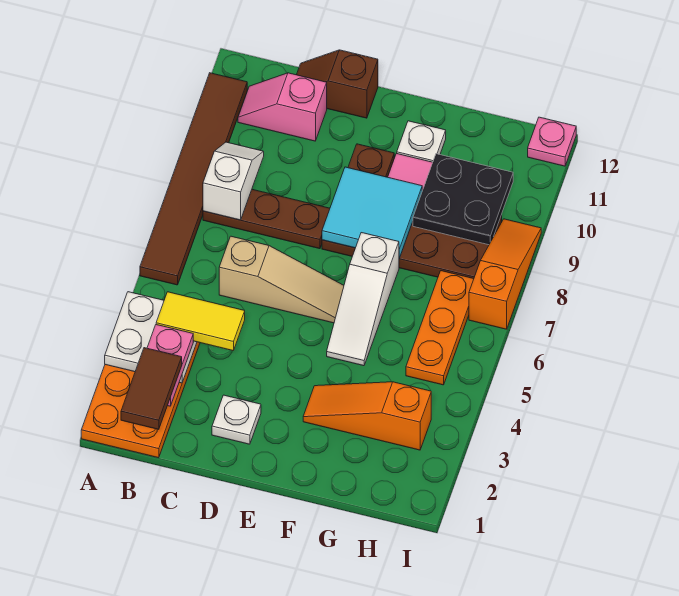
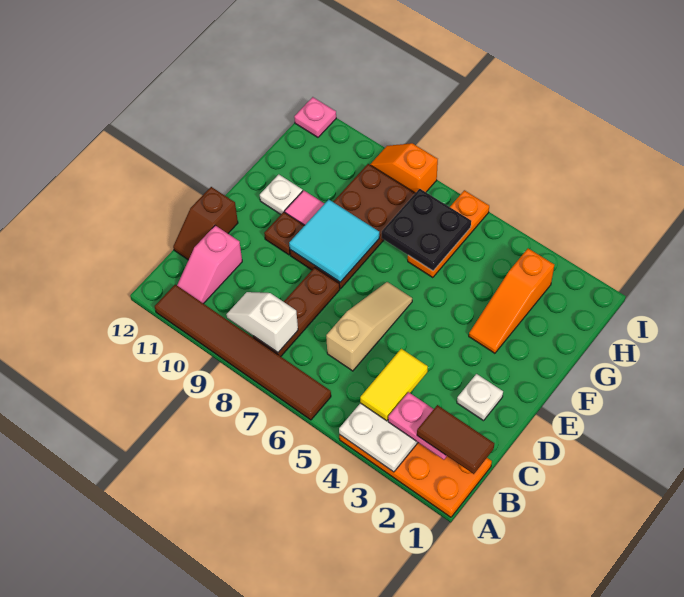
white slope F5:F7 level 1 top 7 -> none
black plate G9:H10 level 2 -> black plate G6:H7 level 2
orange plate H5:H7 level 1 -> orange plate G6:I6 level 1
orange slope I7:I9 level 1 top 7 -> orange slope I8:I9 level 1 top 8

